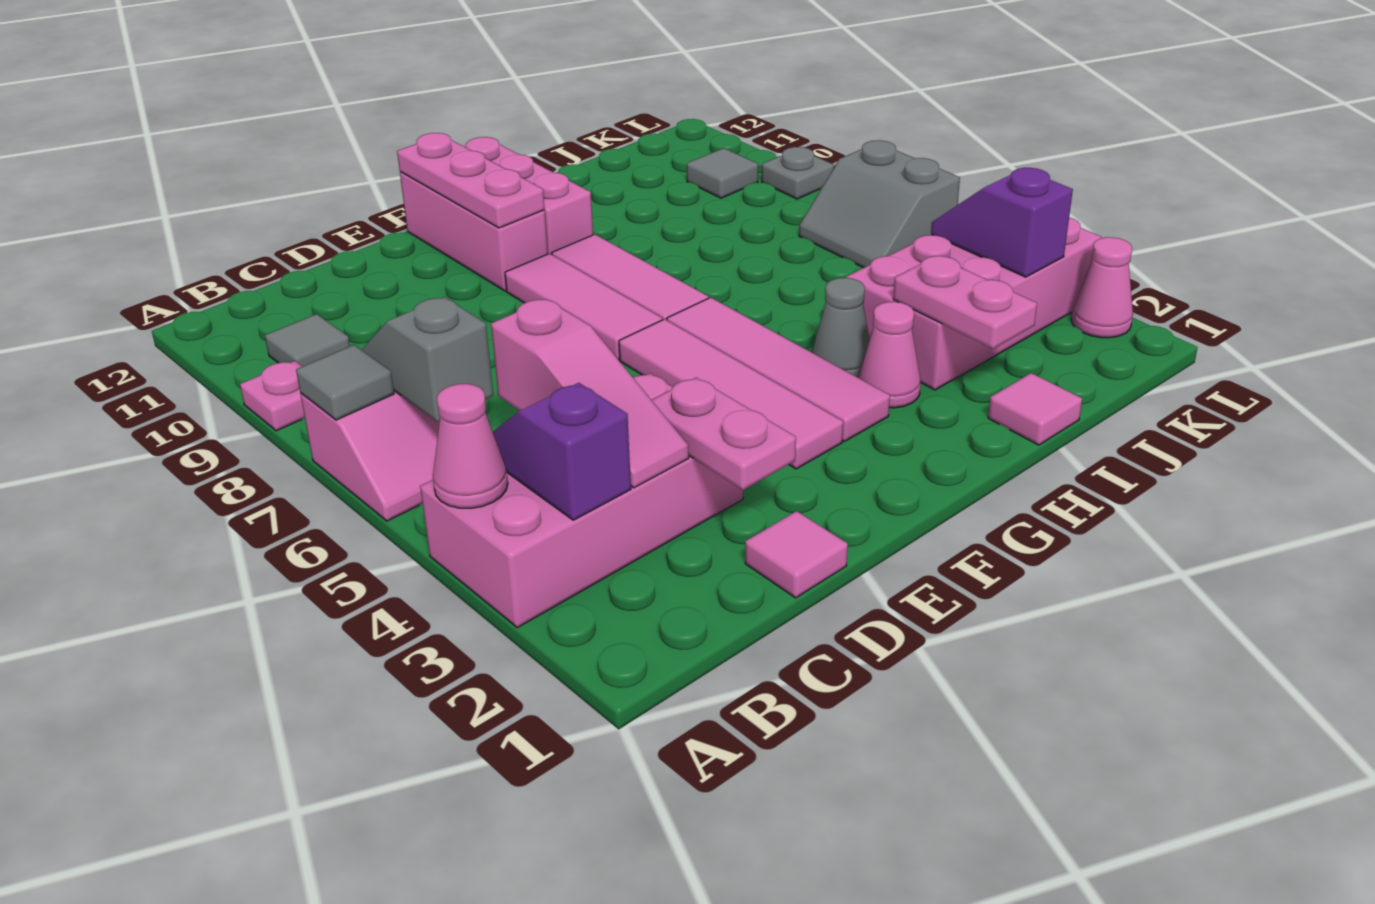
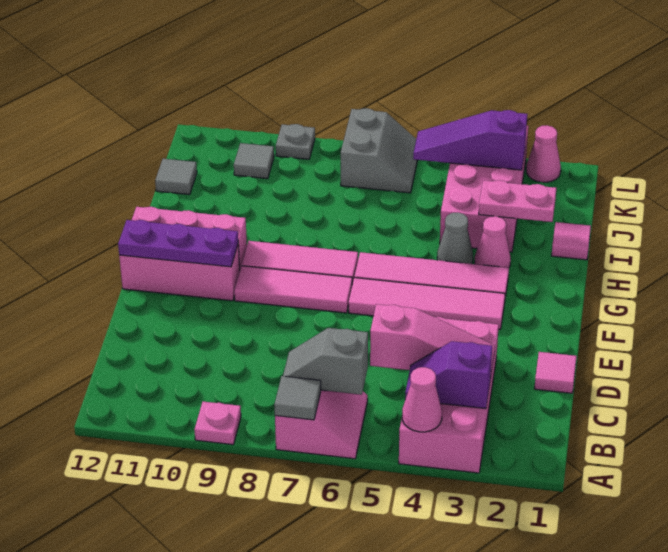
grey tile B10 level 1 -> grey tile J12 level 1
pink plate D2:D3 level 2 -> none
pink plate F10:F12 level 2 -> purple plate F10:F12 level 2
purple slope K3:K4 level 2 top 3 -> purple slope K3:K5 level 2 top 3
grey slope K6:L7 level 1 top L -> grey slope K6:L7 level 1 top 7

